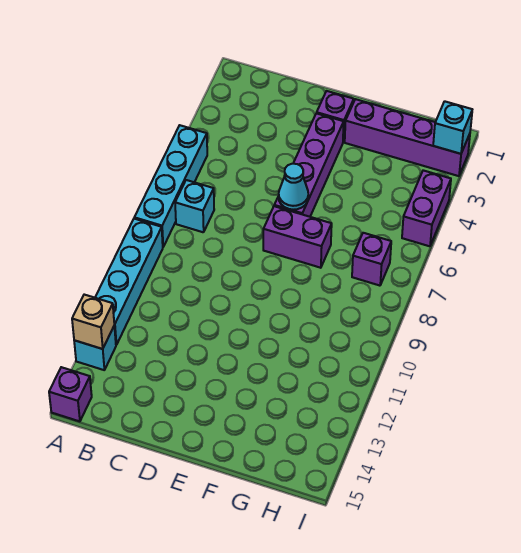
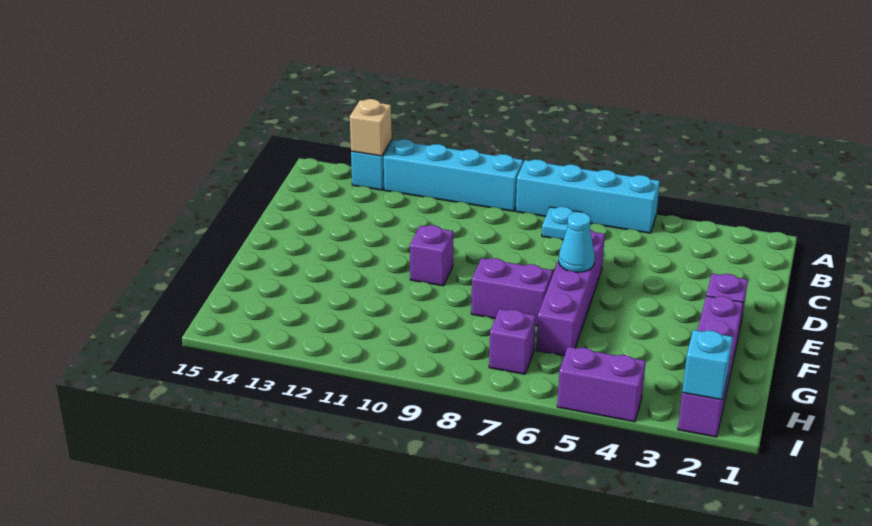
purple brick A15 level 1 -> purple brick E10 level 1
cyan brick B7 level 1 -> cyan plate B7 level 1
purple brick E3:E6 level 1 -> purple brick D6:G6 level 1
purple brick E7:F7 level 1 -> purple brick F7:F8 level 1

